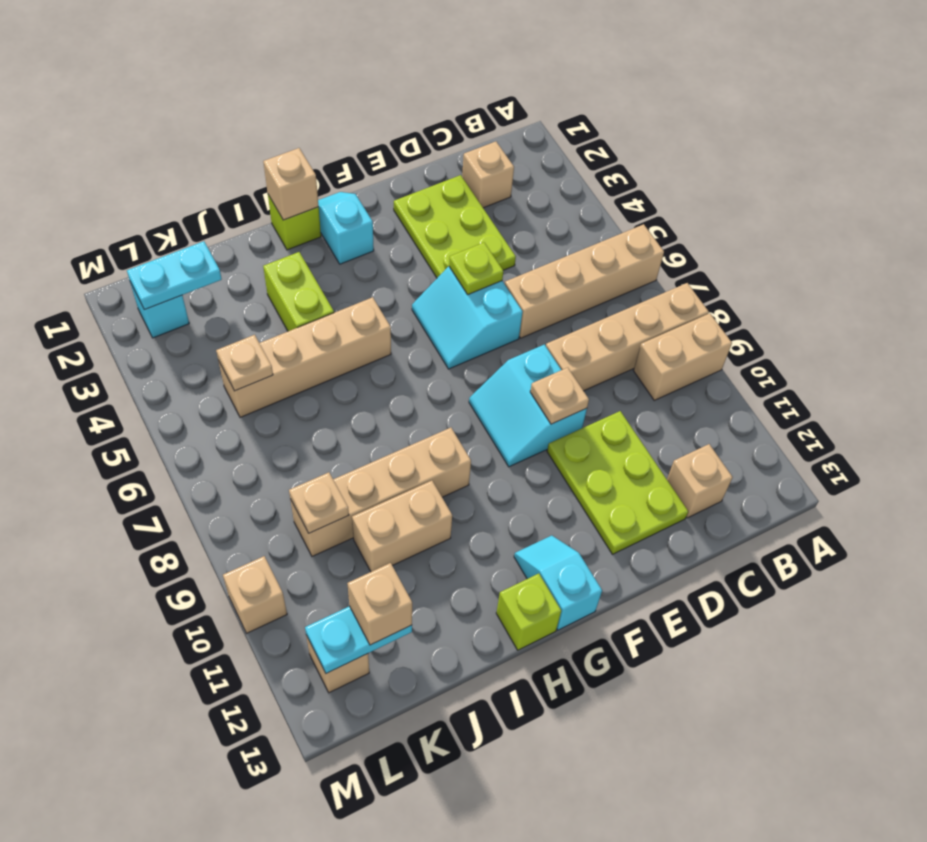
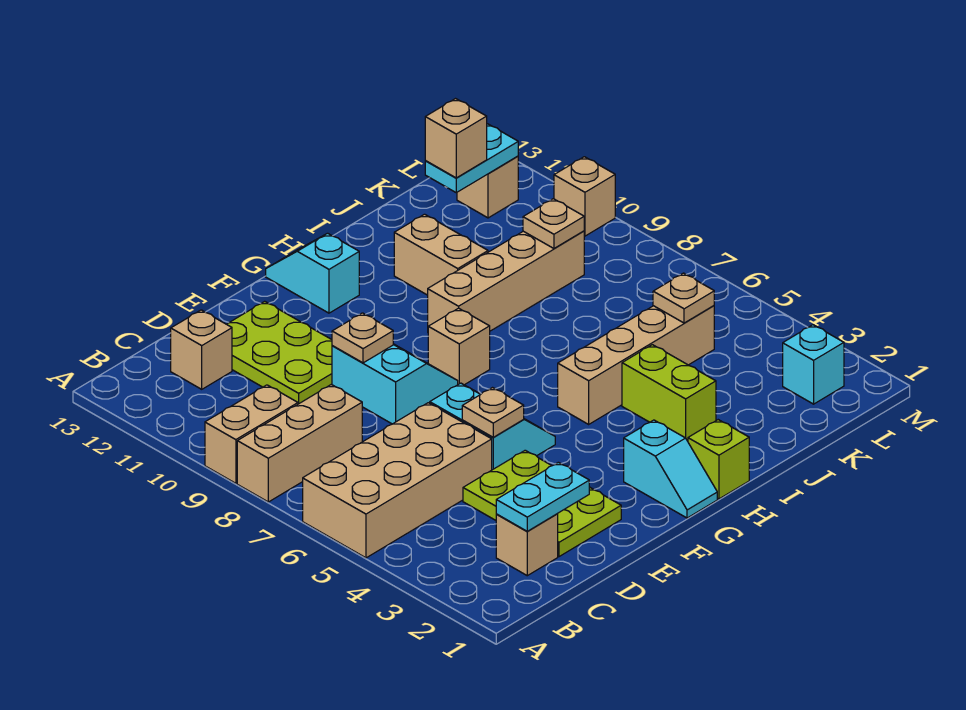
tan brick A6:D6 level 1 -> tan brick A5:D6 level 1
tan brick A8:D8 level 1 -> tan brick A8:C8 level 1
lime plate E5 level 2 -> tan plate E5 level 2
cyan slope G12:G13 level 1 top 13 -> cyan slope G12:G13 level 1 top 12
tan brick H1 level 2 -> tan brick G8 level 1
lime brick H13 level 1 -> none
tan brick I10:J10 level 1 -> tan brick I10:I11 level 1
cyan plate K2:L2 level 2 -> cyan plate C2:D2 level 2

